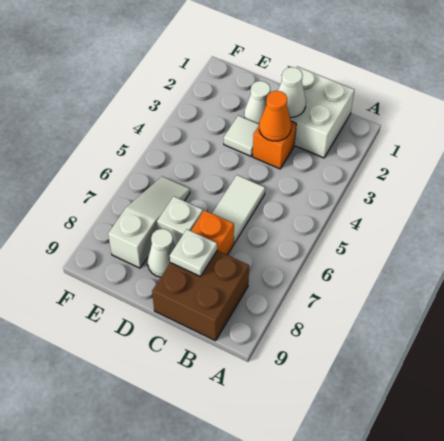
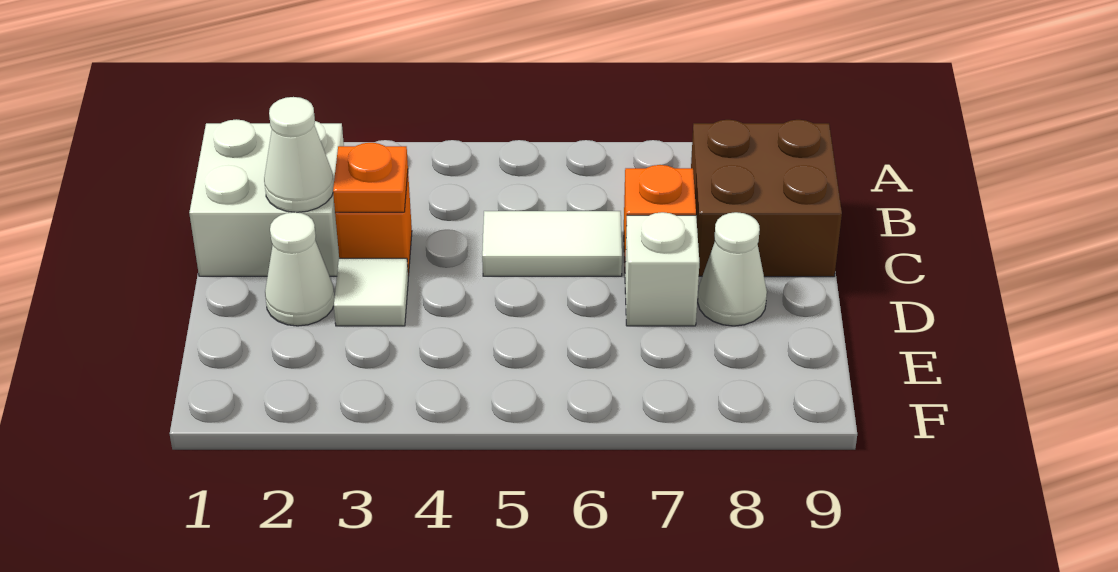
orange cone C3 level 2 -> orange plate C3 level 2
white plate C8 level 2 -> none
white slope E6:E8 level 1 top 8 -> none

